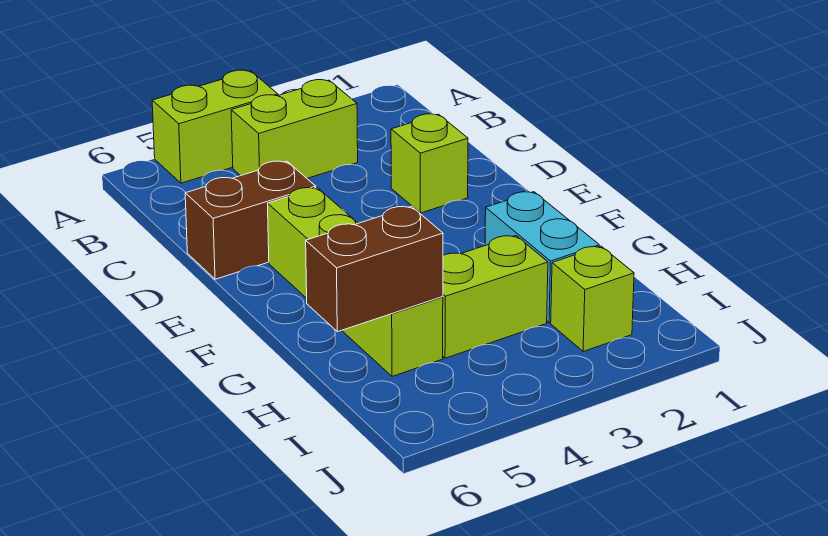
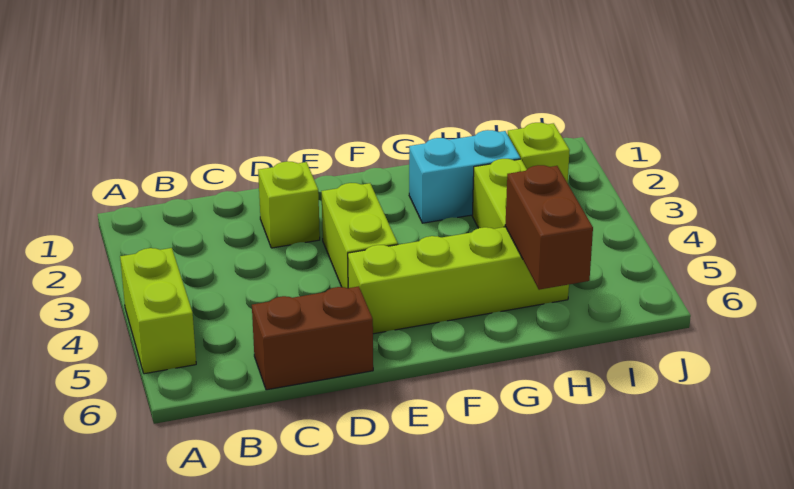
lime brick B3:B4 level 1 -> lime brick E3:E4 level 1
brown brick D5:D6 level 1 -> brown brick C6:D6 level 1

